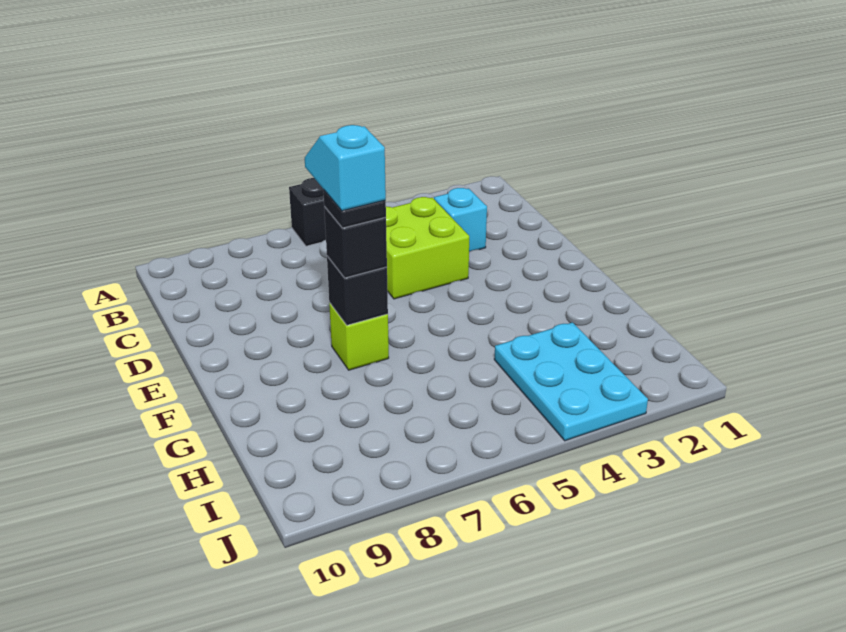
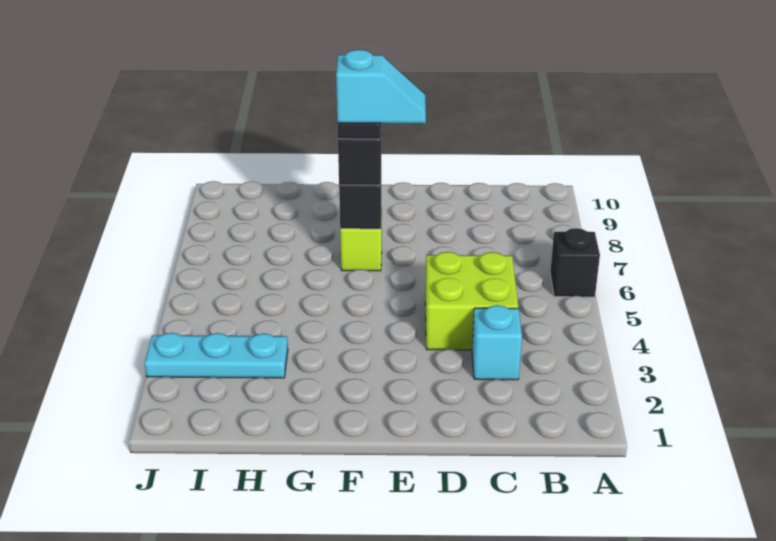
cyan plate H3:J4 level 1 -> cyan plate H3:J3 level 1

